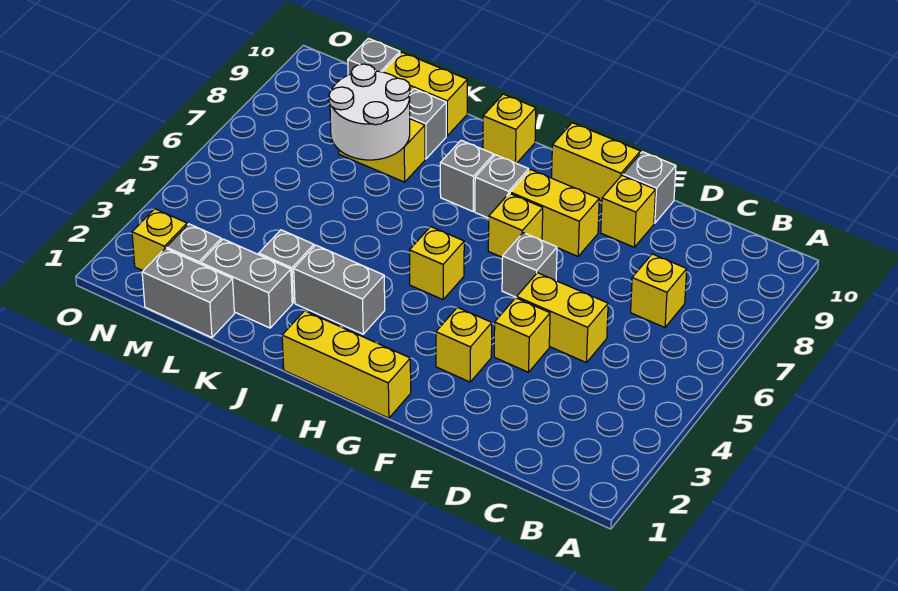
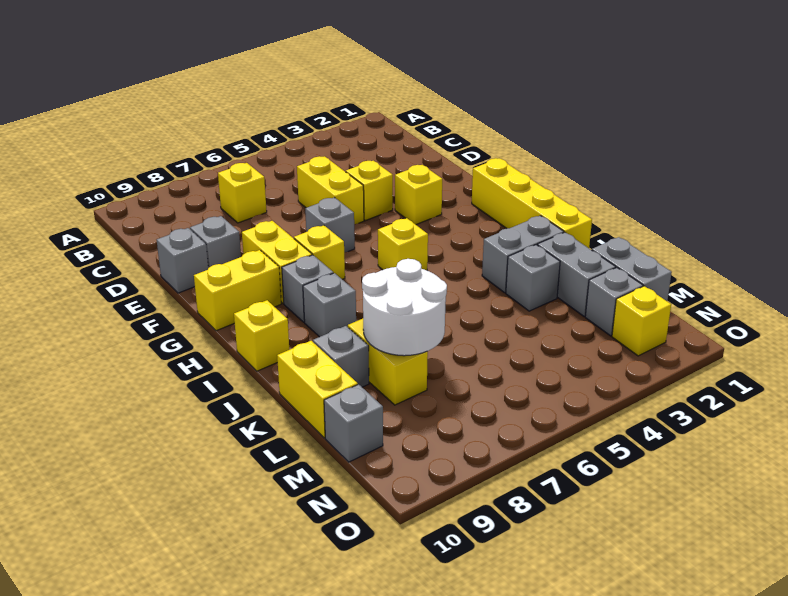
yellow brick E9 level 1 -> grey brick E9 level 1
yellow brick F10:G10 level 1 -> yellow brick G9:G10 level 1
yellow brick G1:I1 level 1 -> yellow brick G1:J1 level 1
grey brick I3:J3 level 1 -> grey brick J2:J3 level 1

